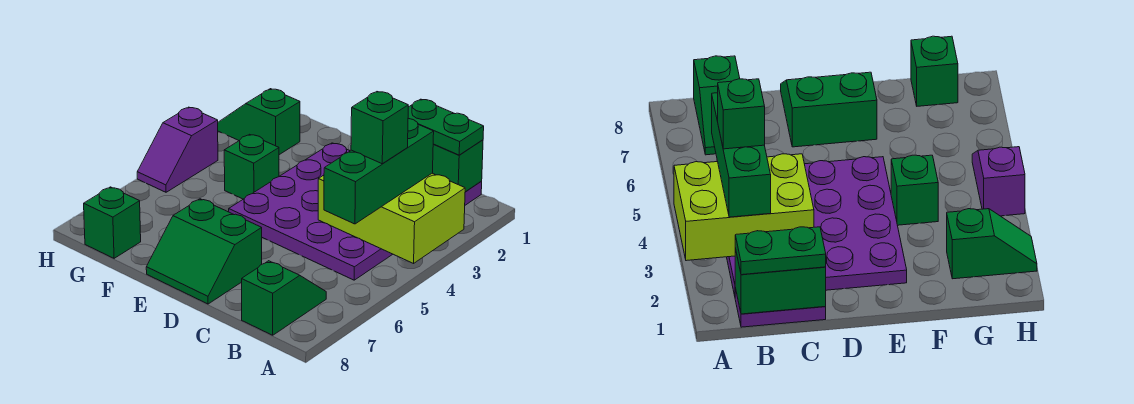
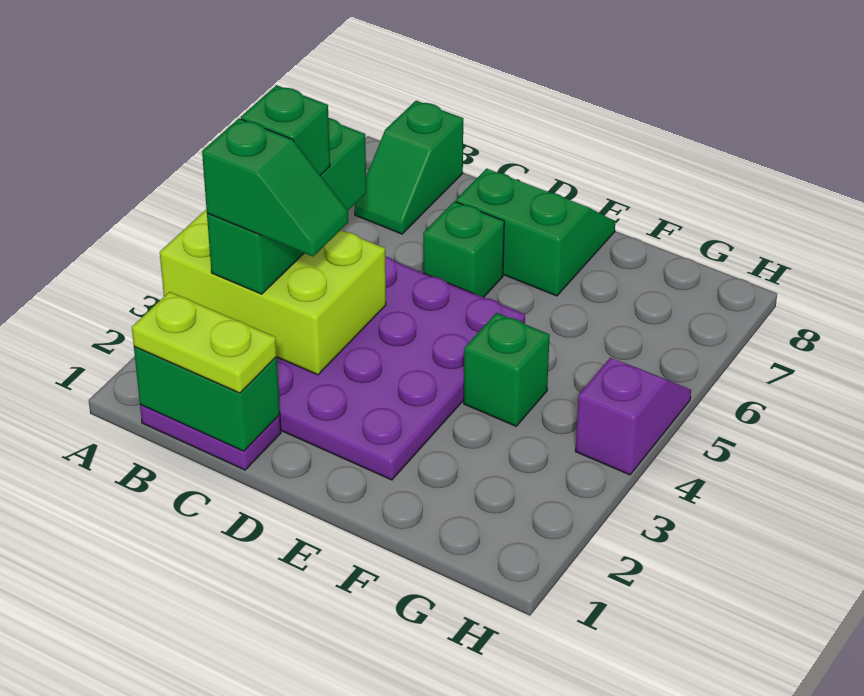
green plate B1:C1 level 3 -> lime plate B1:C1 level 3
green slope G2:H2 level 1 top G -> green slope B3:C3 level 4 top B
green brick G8 level 1 -> green brick D6 level 1

